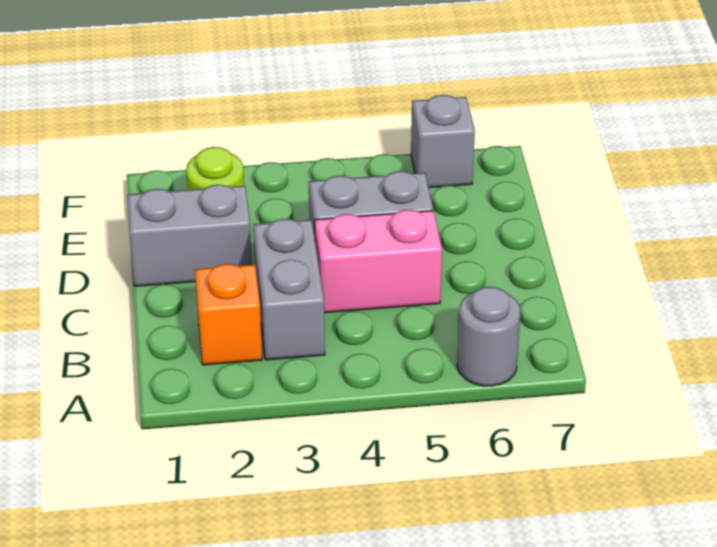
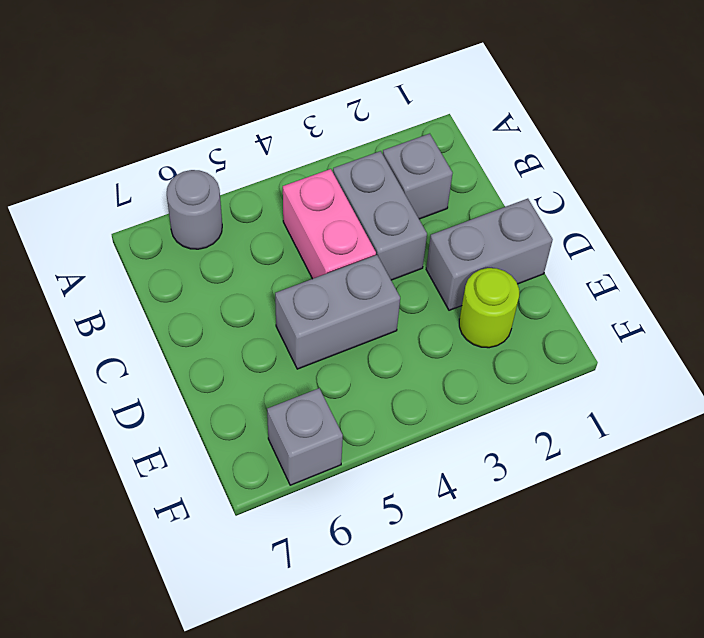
orange brick B2 level 1 -> grey brick B2 level 1
pink brick C4:C5 level 1 -> pink brick B4:C4 level 1

